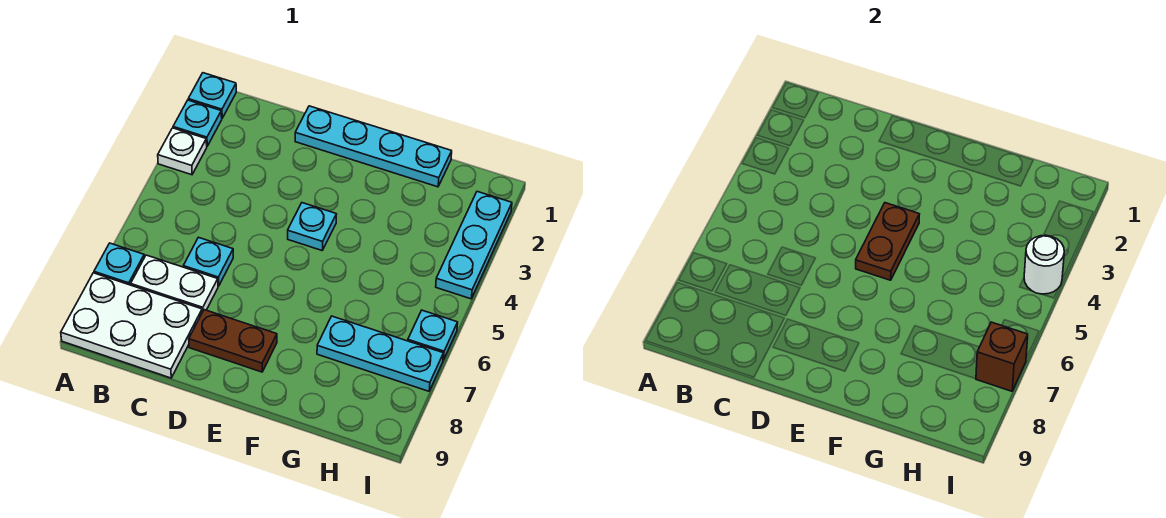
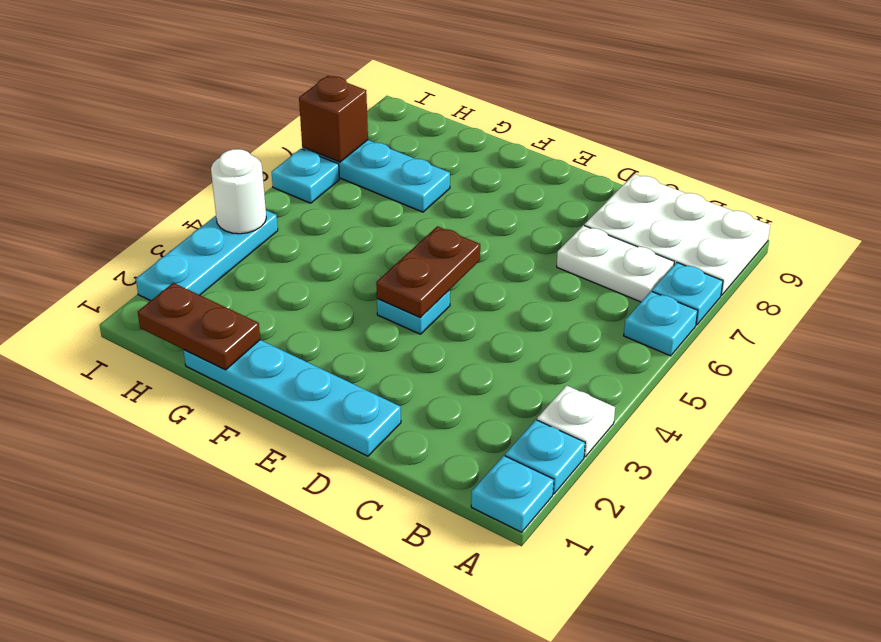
cyan plate C6 level 1 -> cyan plate A6 level 1
brown plate D8:E8 level 1 -> brown plate G1:H1 level 2

